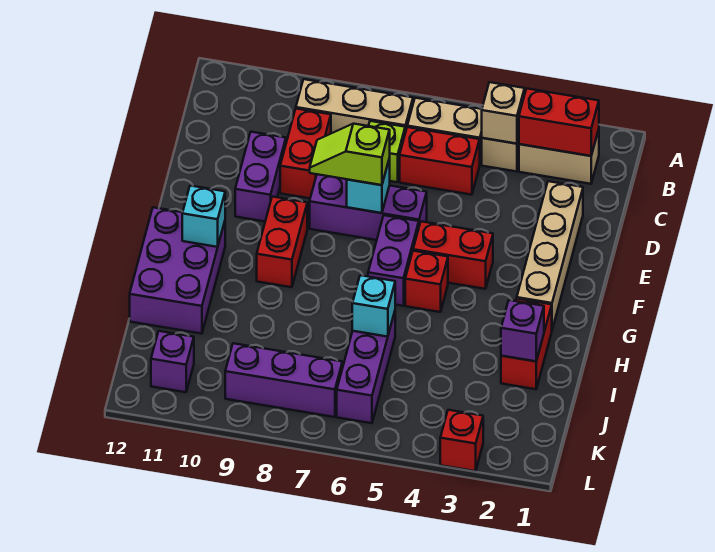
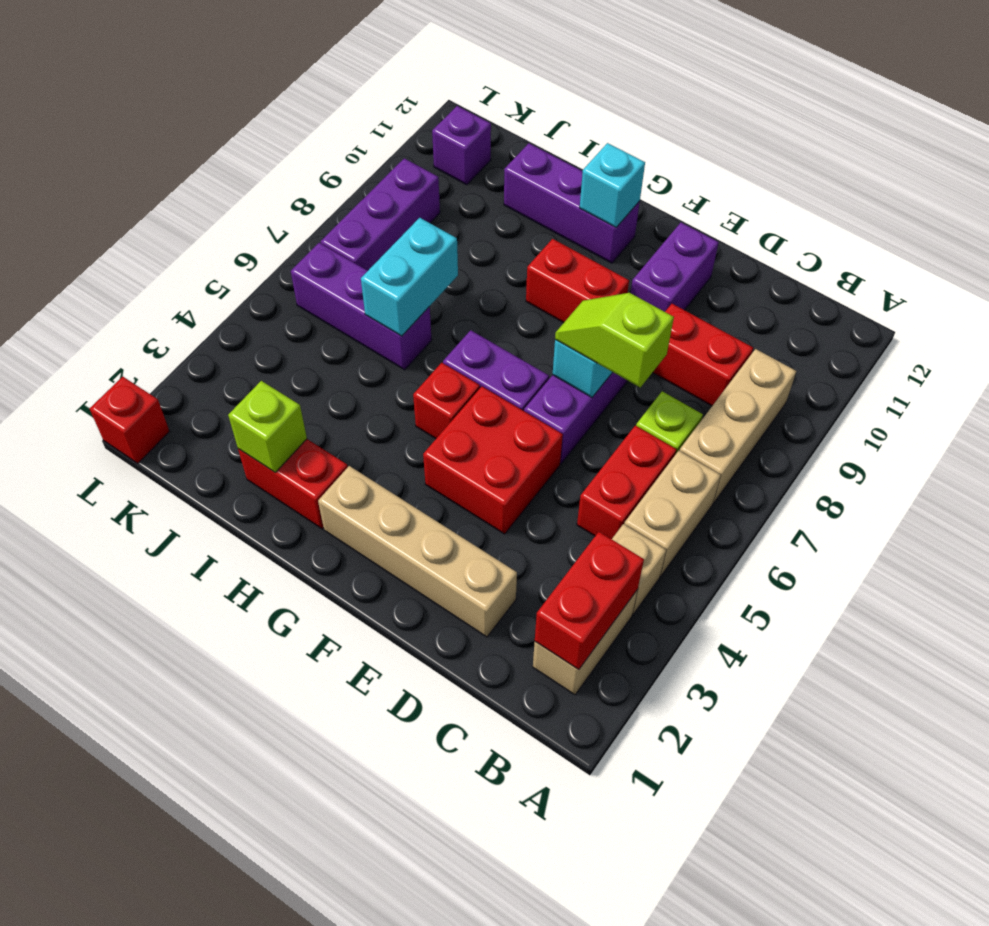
tan brick B4 level 2 -> none
purple brick D10:E10 level 1 -> purple brick E10:E11 level 1
lime slope E7:E8 level 3 top 7 -> lime slope D7:E7 level 3 top D
red brick F4:F5 level 1 -> red brick E4:F5 level 1
purple brick G11:I12 level 1 -> purple brick G11:I11 level 1
purple brick I2 level 2 -> lime brick I2 level 2
cyan brick I6 level 2 -> cyan brick I6:I7 level 2
red brick L3 level 1 -> red brick L1 level 1

